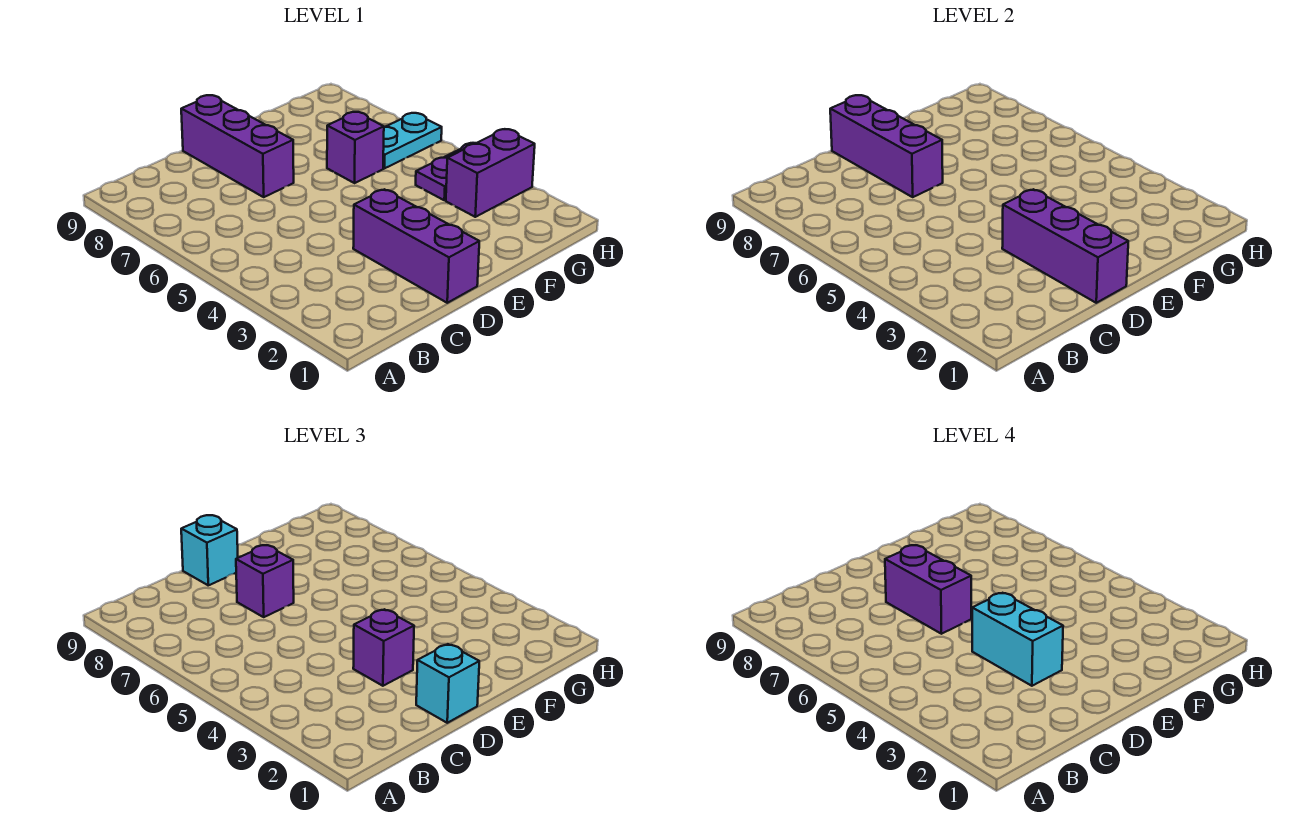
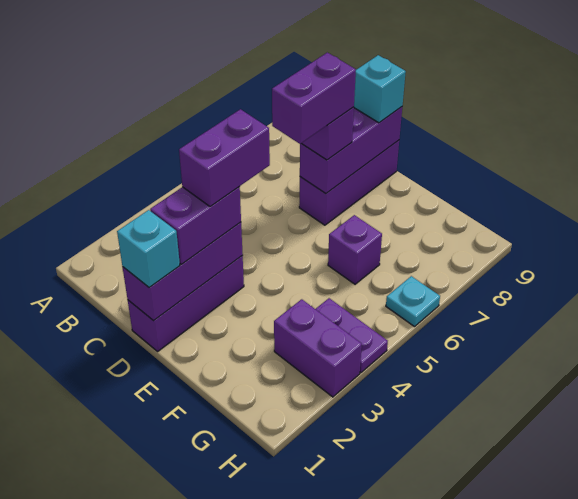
purple brick D3 level 3 -> purple brick D2:D3 level 3
cyan brick D3:D4 level 4 -> purple brick D3:D4 level 4
cyan plate G6:H6 level 1 -> cyan plate H6 level 1

